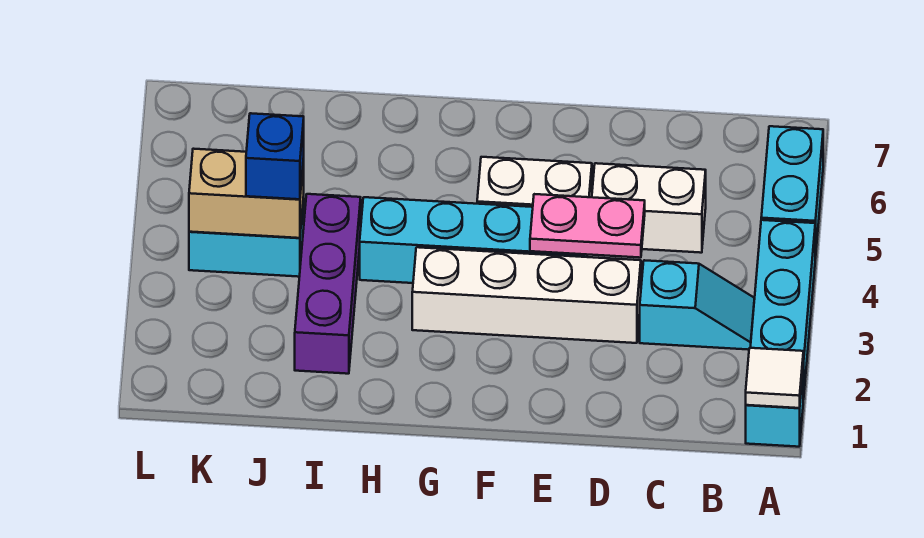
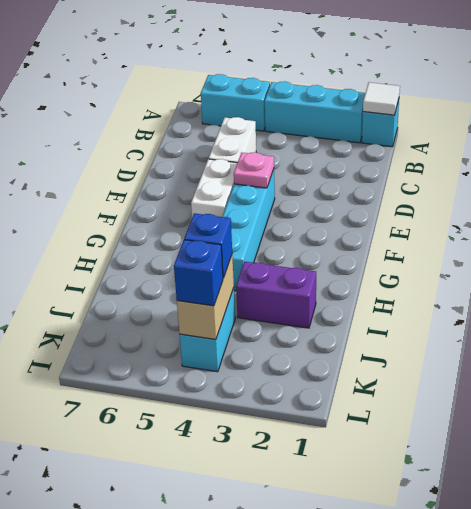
cyan slope B3:C3 level 1 top C -> none
white brick D3:G3 level 1 -> none
pink plate D4:E4 level 2 -> pink plate E4 level 2
purple brick I2:I4 level 1 -> purple brick I2:I3 level 1
none -> blue brick K4 level 3

